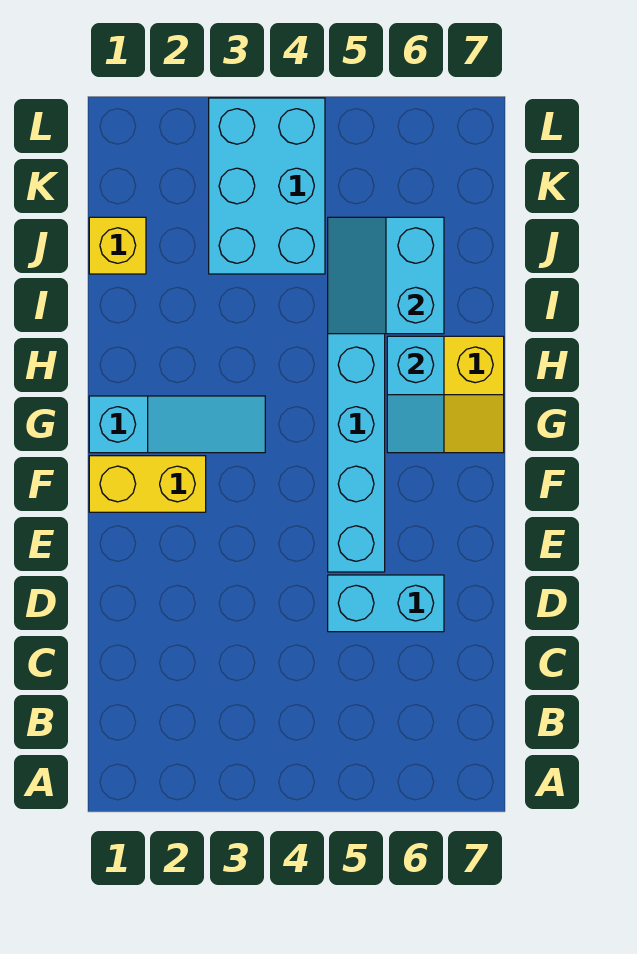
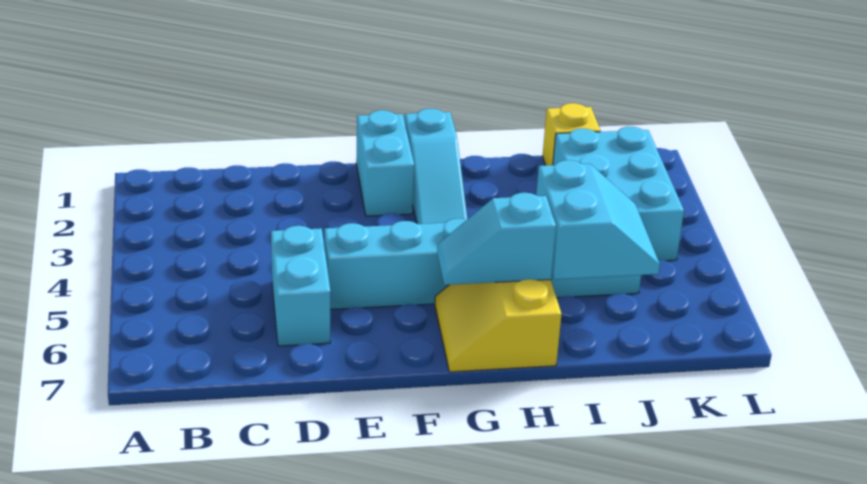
yellow brick F1:F2 level 1 -> cyan brick F1:F2 level 1
cyan slope I5:J6 level 2 top 6 -> cyan slope I5:J6 level 2 top I
cyan brick J3:L4 level 1 -> cyan brick J2:K4 level 1

